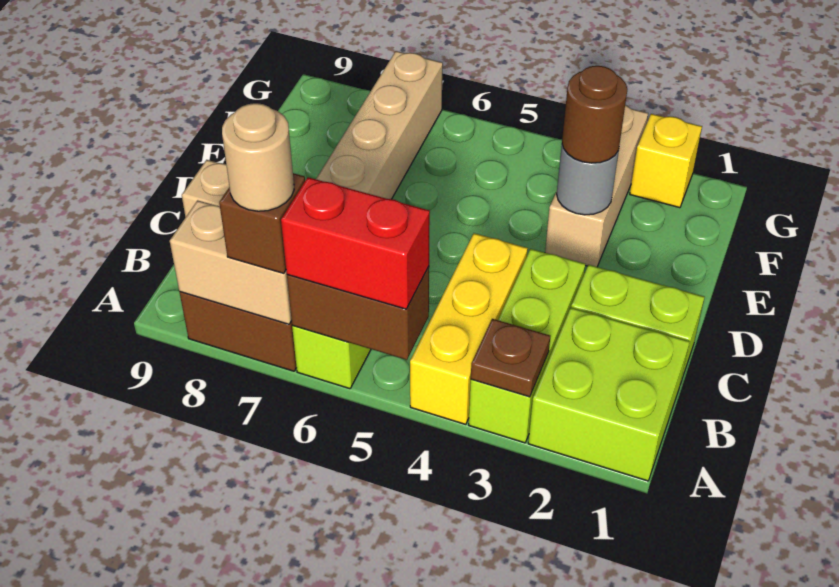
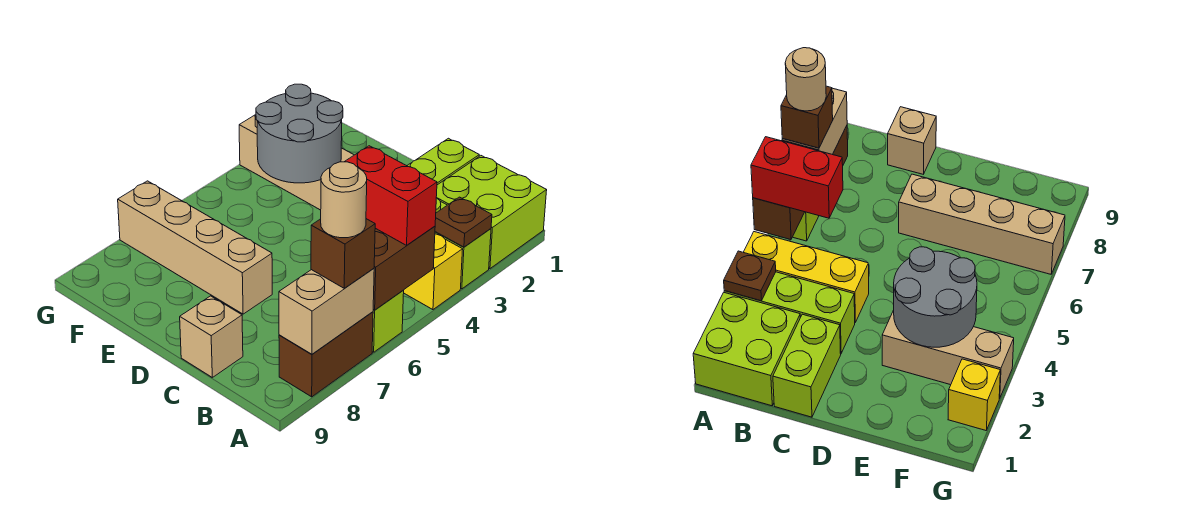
red brick A5:A6 level 3 -> red brick A5:B5 level 3
grey round brick E3 level 2 -> grey round brick E3:F4 level 2
brown round brick E3 level 3 -> none

